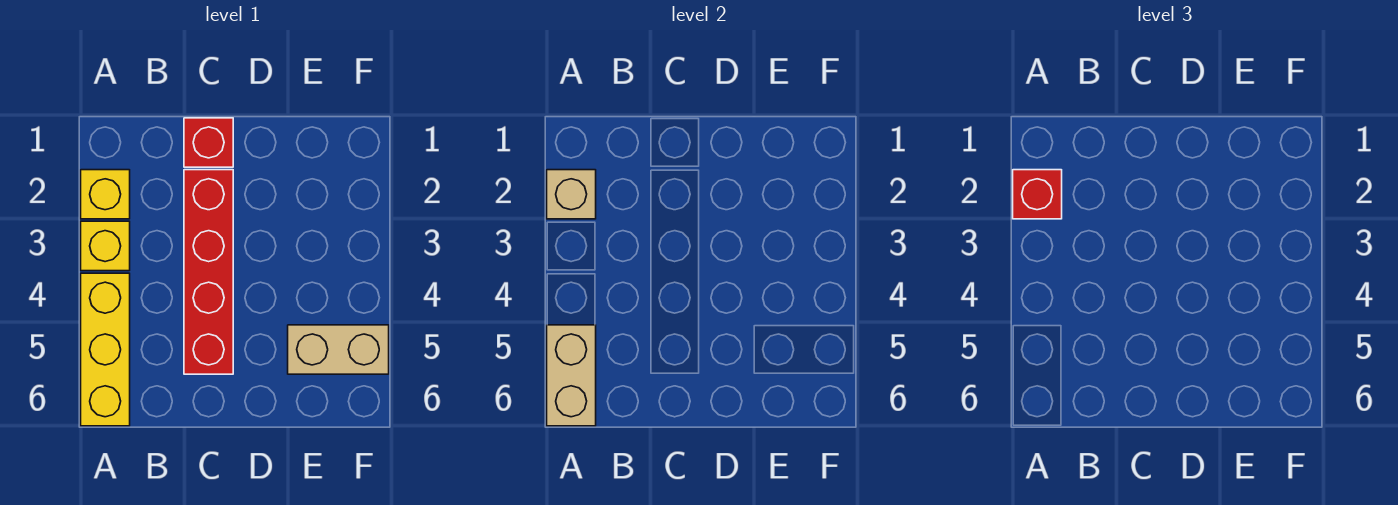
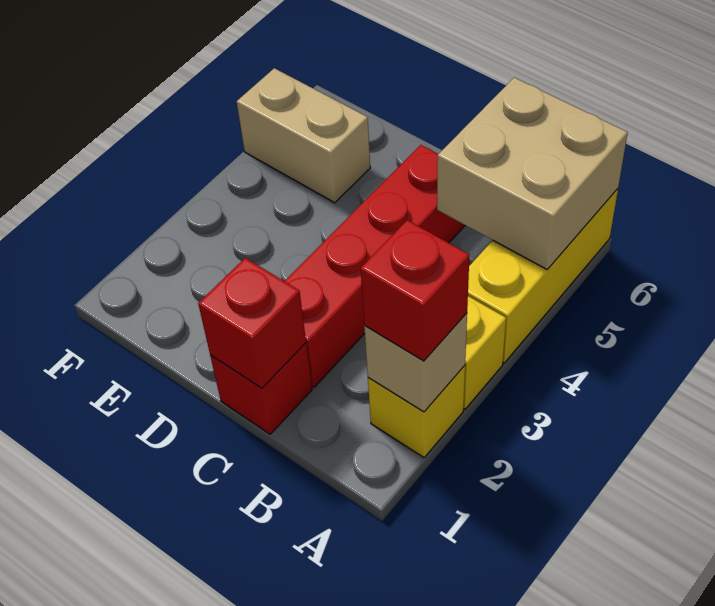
tan brick A5:A6 level 2 -> tan brick A5:B6 level 2
none -> red brick C1 level 2

